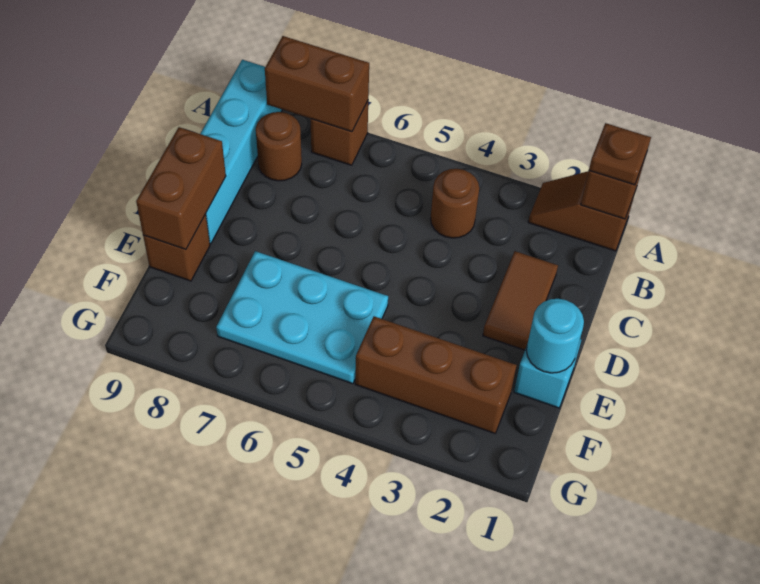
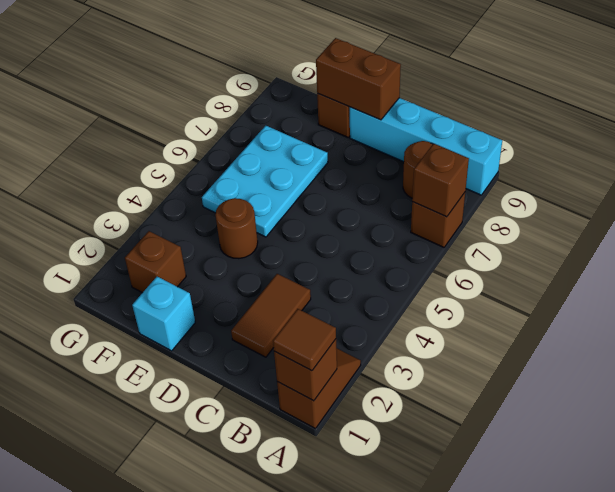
brown plate A1 level 3 -> brown tile A1 level 3
brown brick A7:A8 level 2 -> brown brick A7 level 2
brown round brick B4 level 1 -> brown round brick E4 level 1
brown tile C2:D2 level 1 -> brown tile C2:C3 level 1
cyan round brick E1 level 2 -> none
brown brick F2:F4 level 1 -> brown brick F2 level 1

